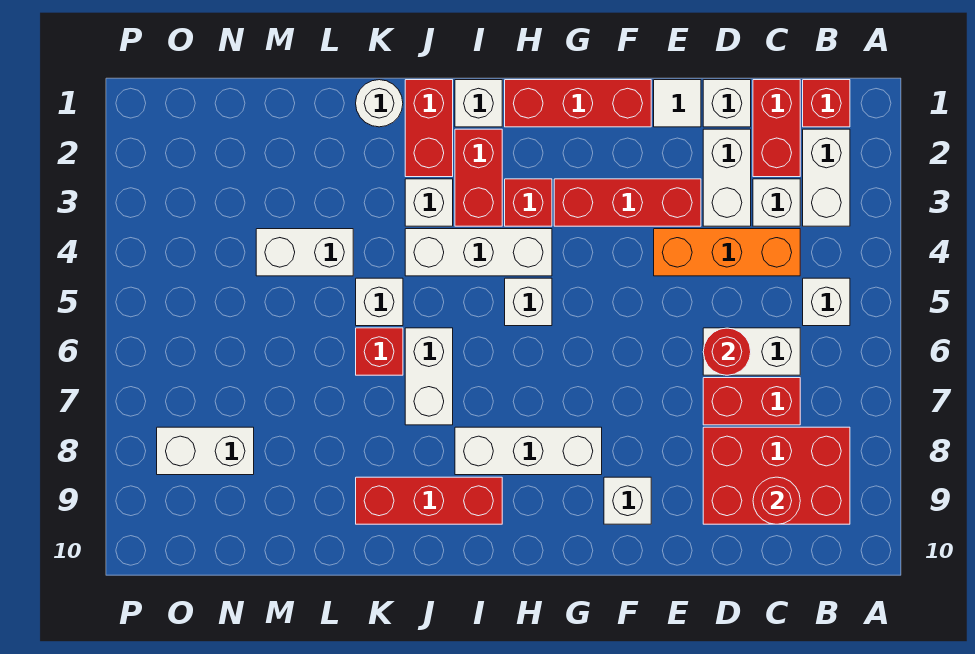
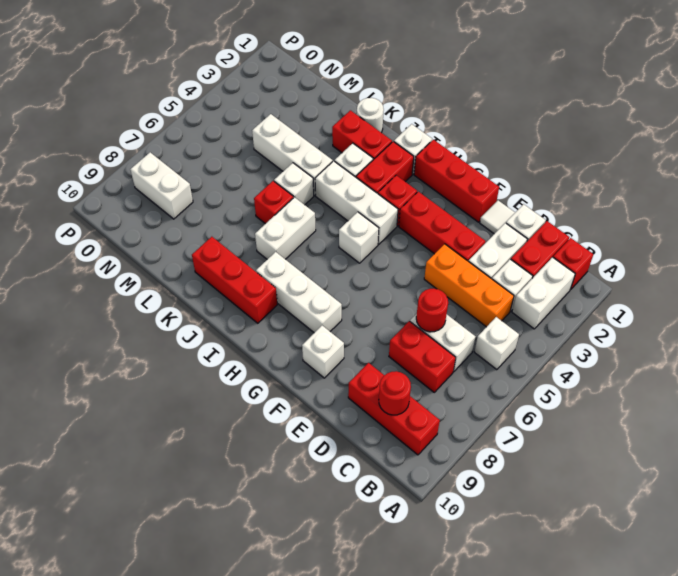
red brick B8:D9 level 1 -> red brick B9:D9 level 1
red brick J1:J2 level 1 -> red brick J2:K2 level 1
white brick L4:M4 level 1 -> white brick K4:M4 level 1

